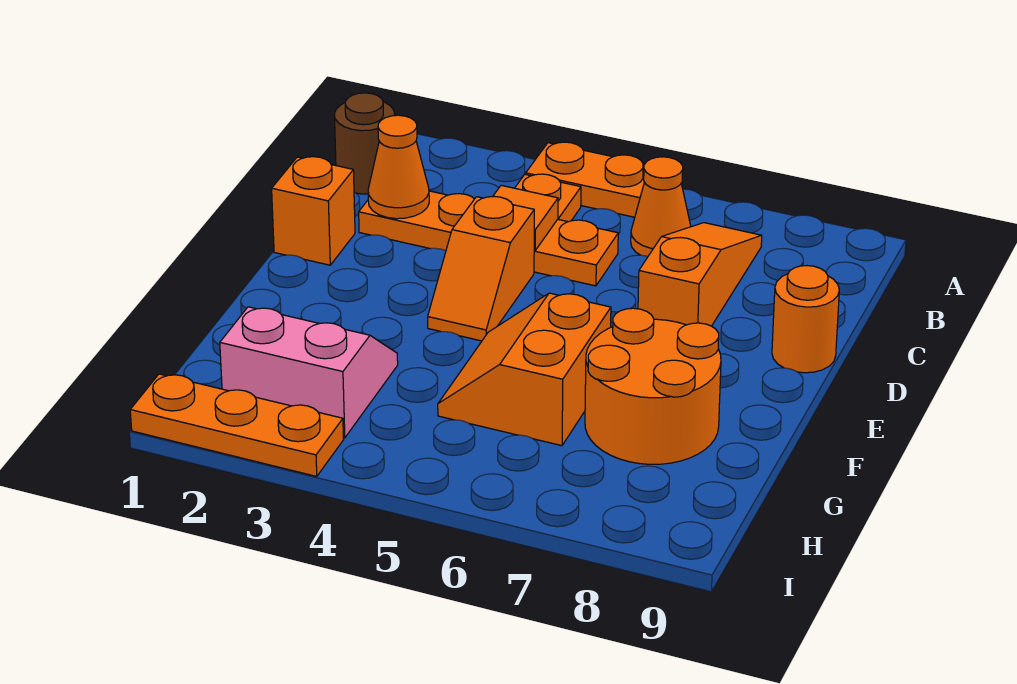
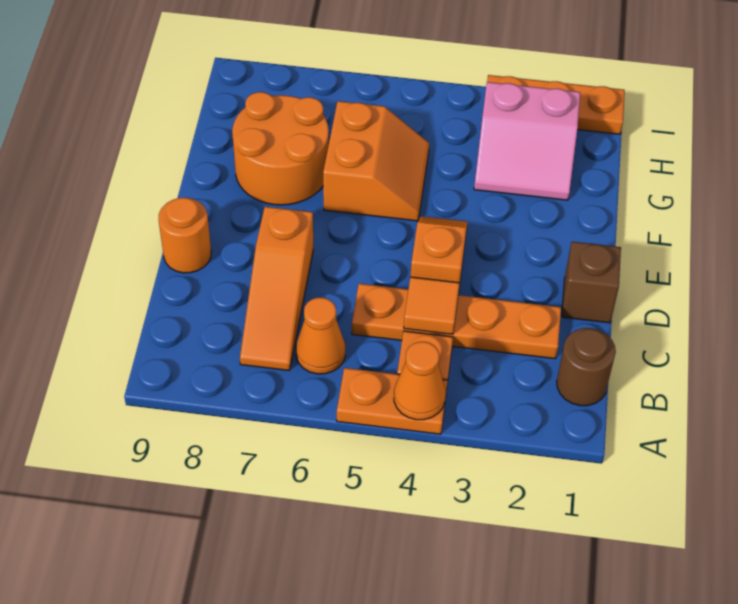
orange cone C2 level 2 -> orange cone A4 level 2
orange brick D1 level 1 -> brown brick D1 level 1

